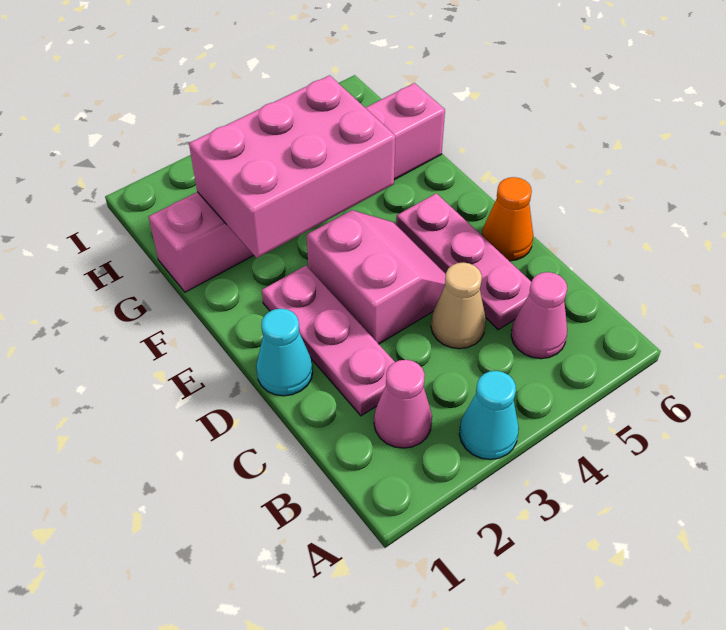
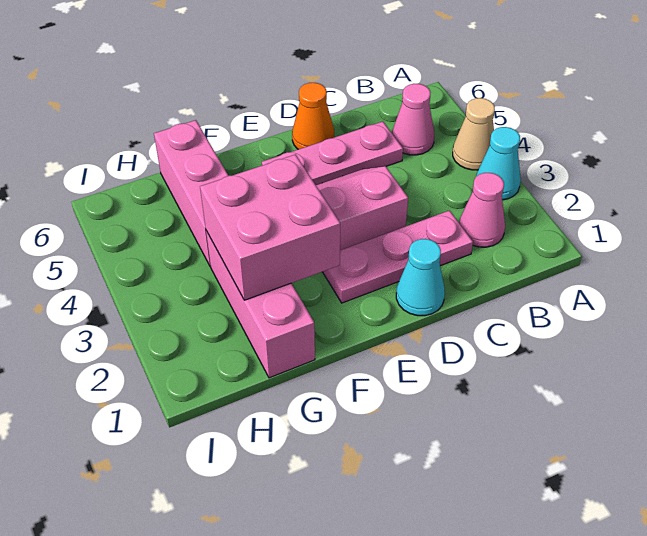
tan cone C4 level 1 -> tan cone A4 level 1
pink brick F2:G4 level 2 -> pink brick F2:G3 level 2

